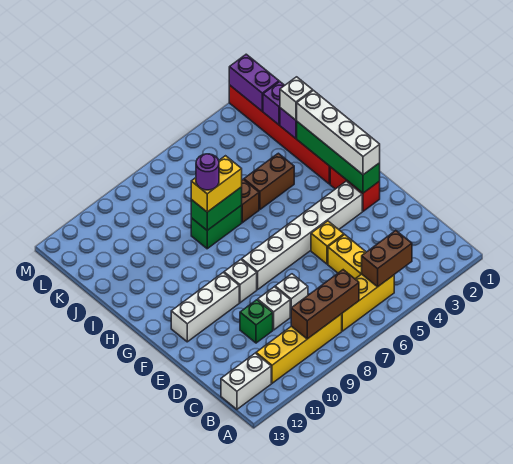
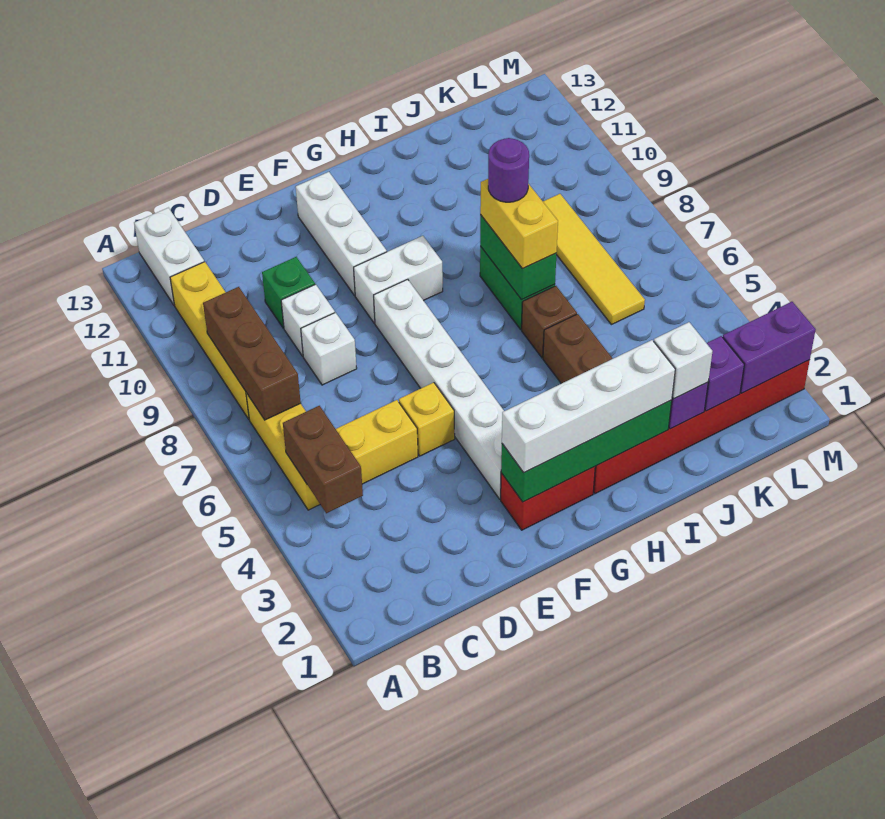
white brick F9 level 1 -> white brick F9:G9 level 1
none -> yellow tile K6:K9 level 1

